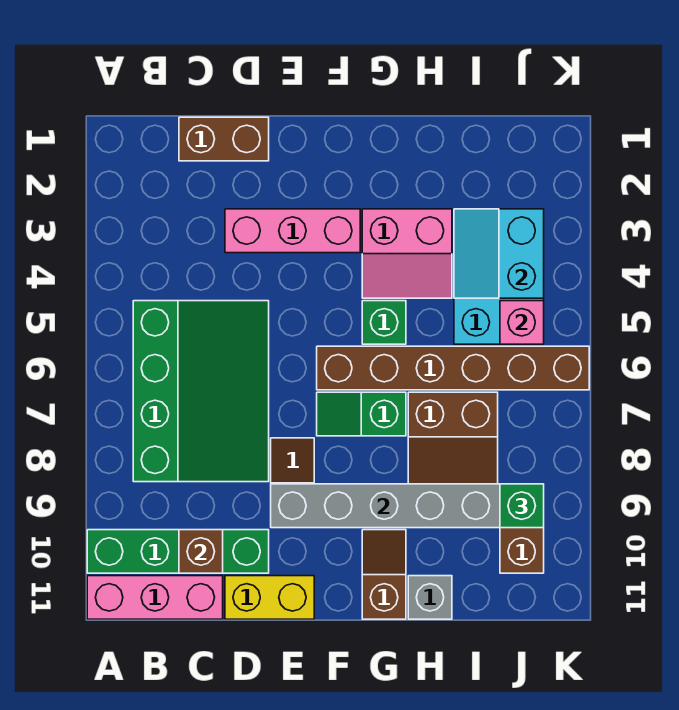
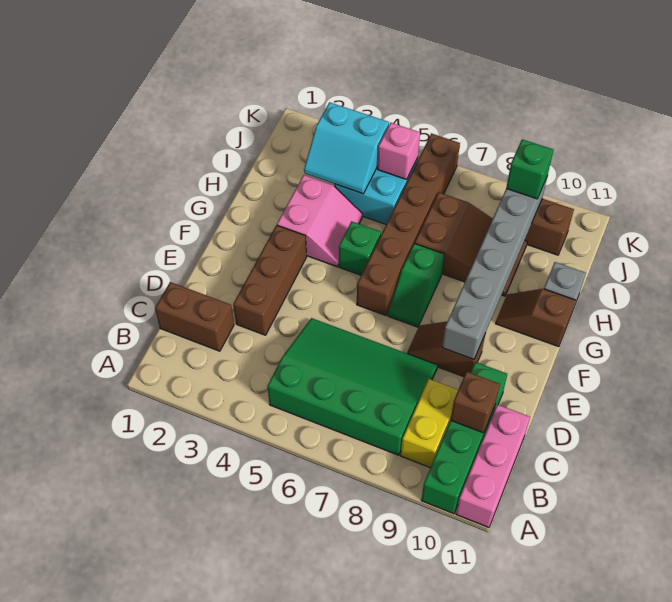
brown brick C1:D1 level 1 -> brown brick C1:C2 level 1
pink brick D3:F3 level 1 -> brown brick D3:F3 level 1
yellow brick D11:E11 level 1 -> yellow brick B9:C9 level 1

